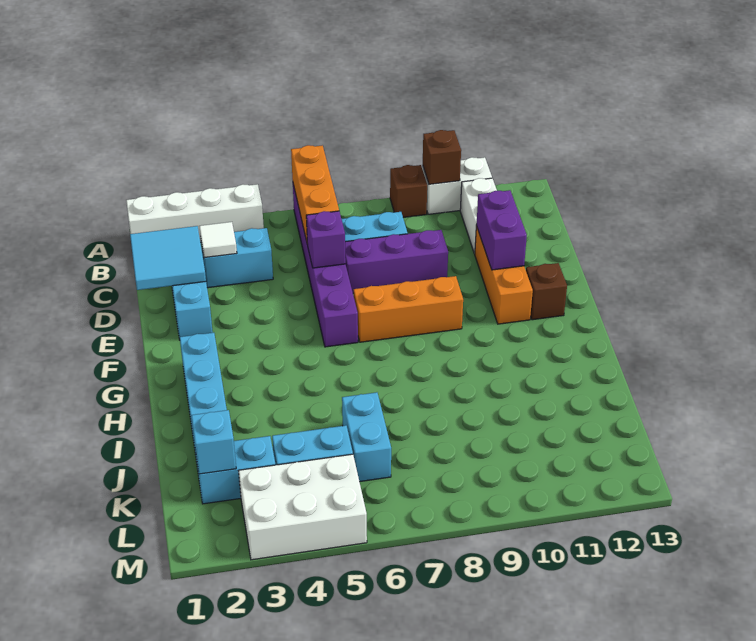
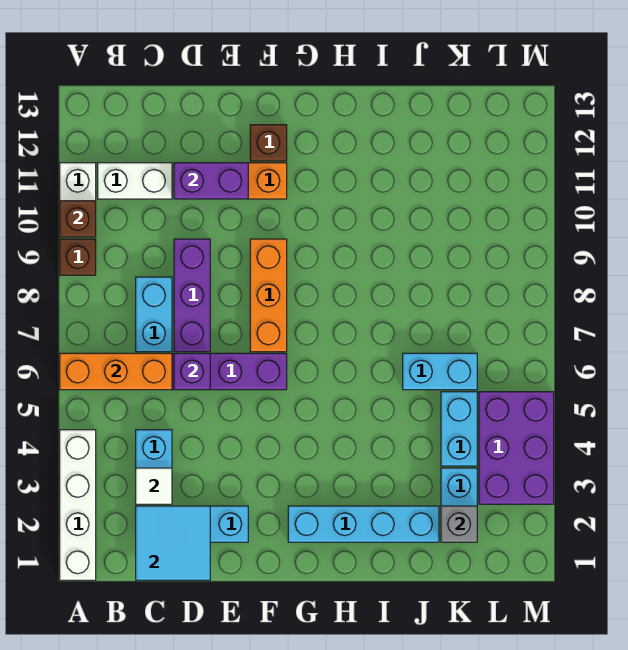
cyan brick K2 level 2 -> grey brick K2 level 2
white brick L3:M5 level 1 -> purple brick L3:M5 level 1

